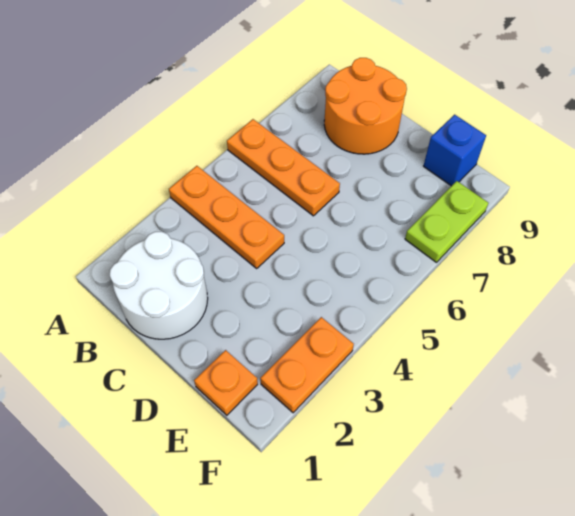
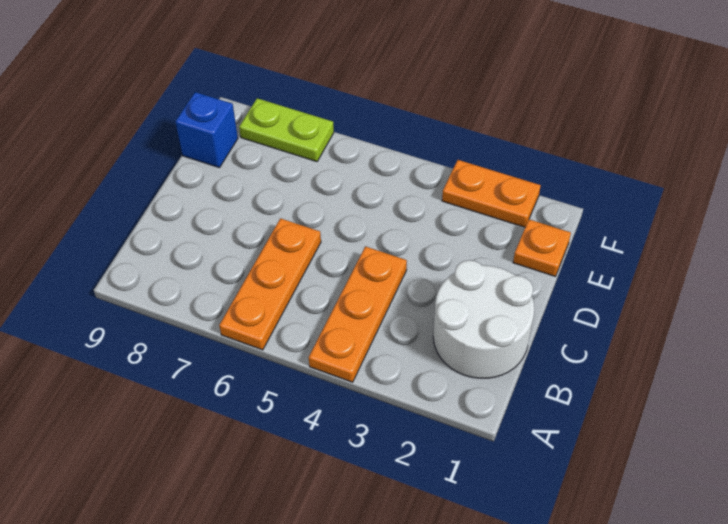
orange round brick B8:C9 level 1 -> none

